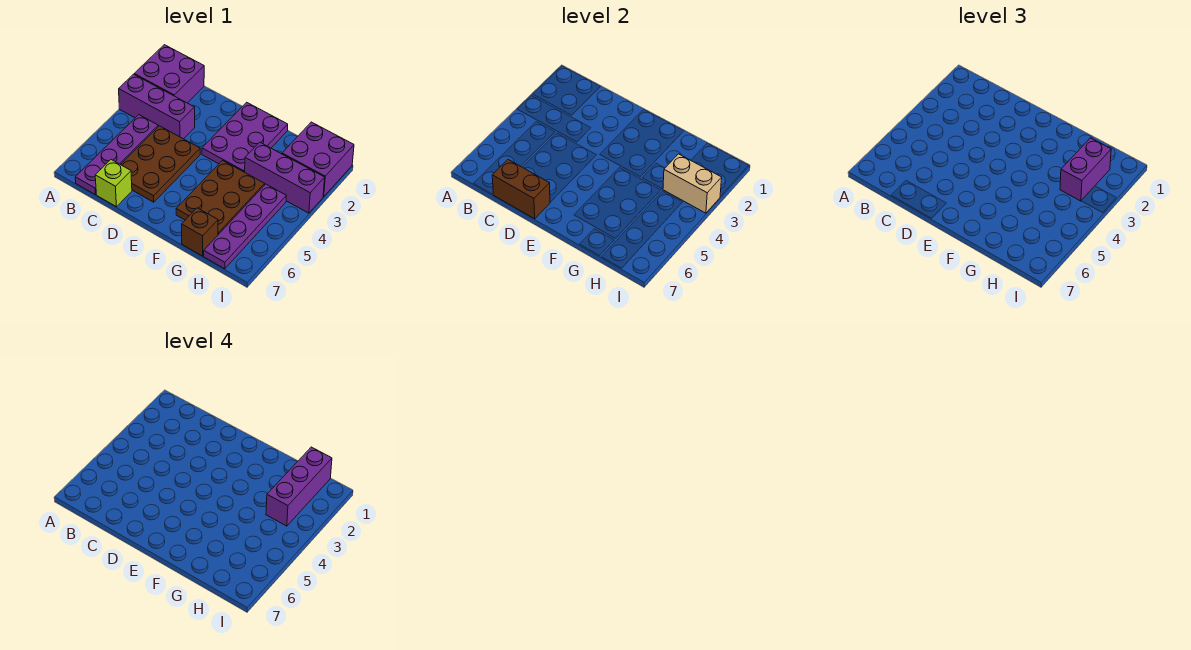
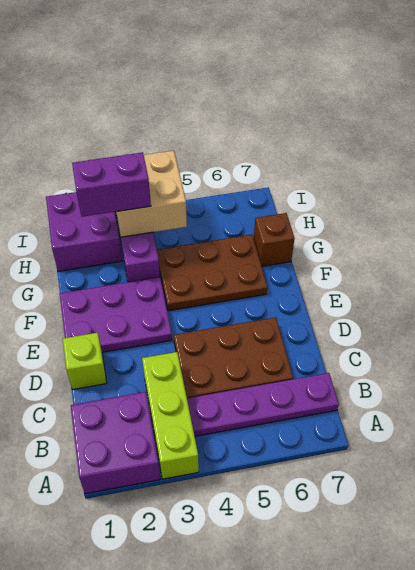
purple brick A3:C3 level 1 -> lime brick A3:C3 level 1
lime brick C7 level 1 -> lime brick D1 level 1
brown brick C7:D7 level 2 -> none
purple brick H1:H3 level 4 -> none
tan brick H3:I3 level 2 -> tan brick H3:I4 level 2
purple plate H4:H7 level 1 -> none

